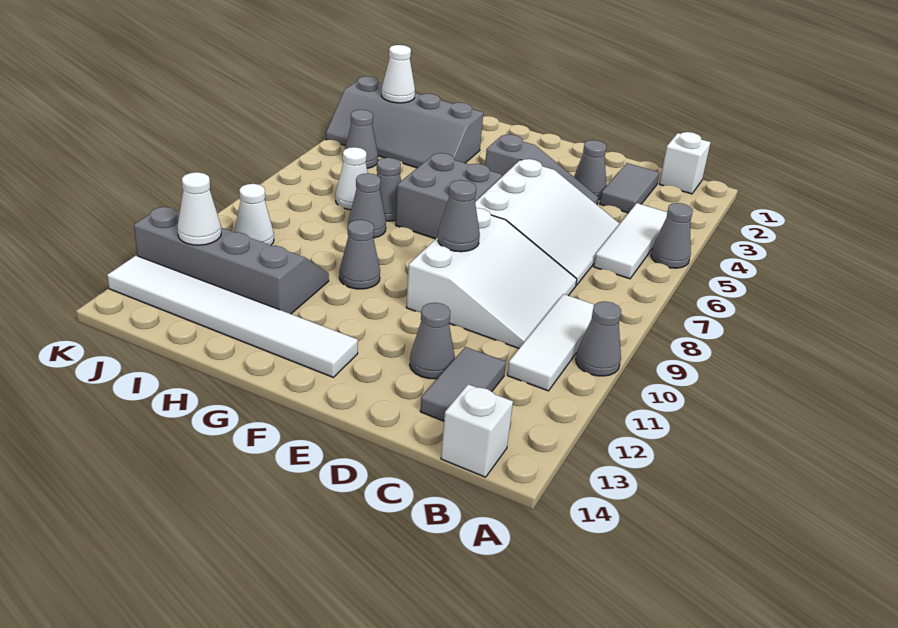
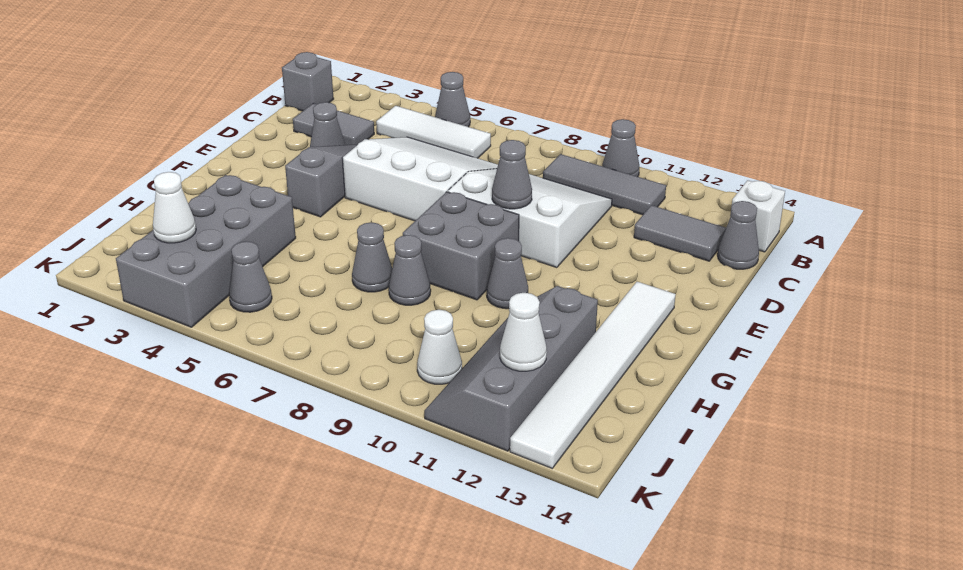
white brick B1 level 1 -> grey brick B1 level 1
white tile B9:B11 level 1 -> grey tile B9:B11 level 1
grey cone D12 level 1 -> grey cone C14 level 1
grey brick F6:G7 level 1 -> grey brick F8:G9 level 1
grey slope H3:K4 level 1 top 3 -> grey brick H3:K4 level 1
white cone I7 level 1 -> none

